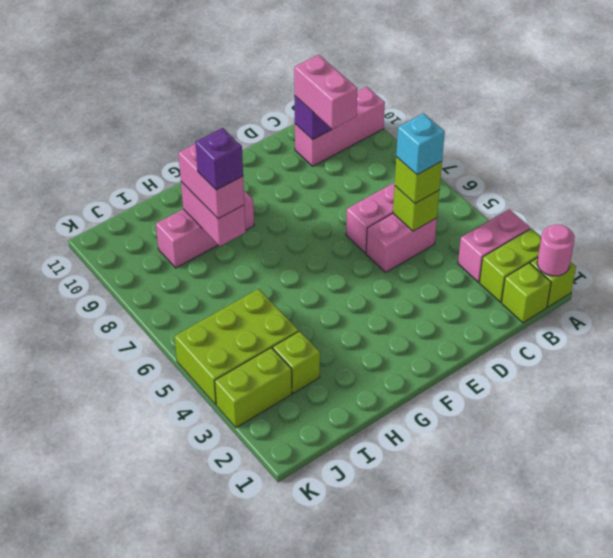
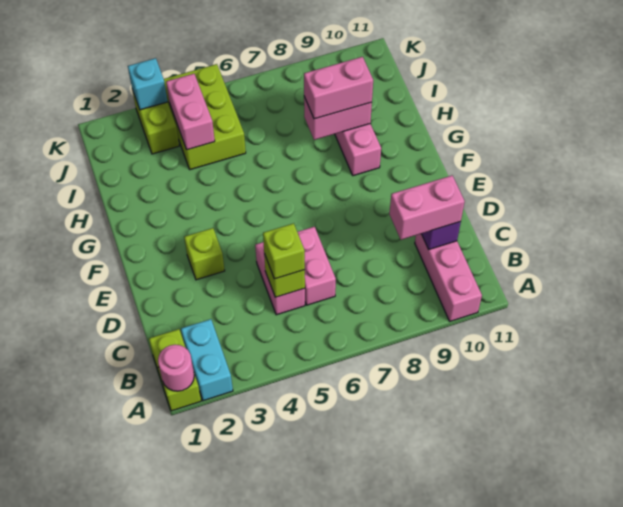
lime brick A2:B2 level 1 -> cyan brick A2:B2 level 1
pink brick A3:B3 level 1 -> pink brick I4:J4 level 2
cyan brick C5 level 4 -> cyan brick K3 level 2
purple brick H8 level 4 -> none
lime brick I3 level 1 -> lime brick E3 level 1

